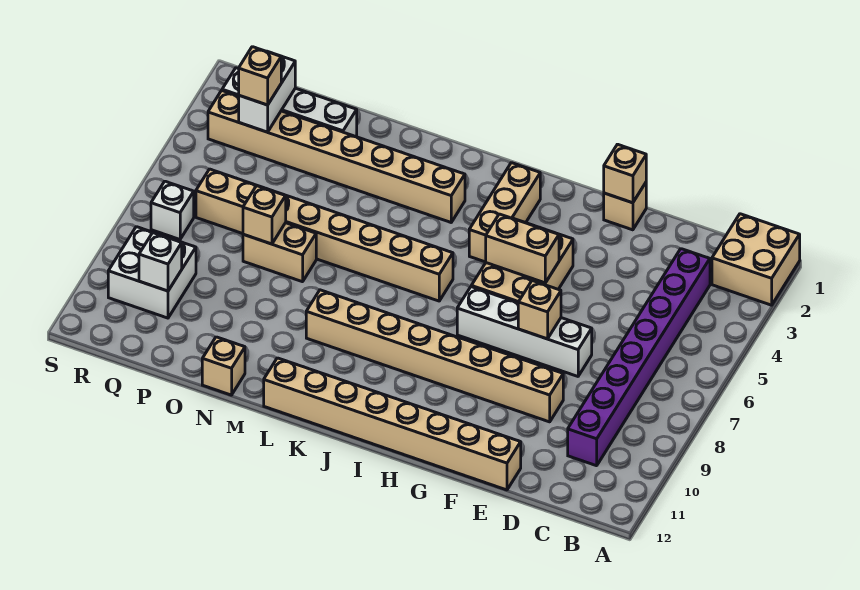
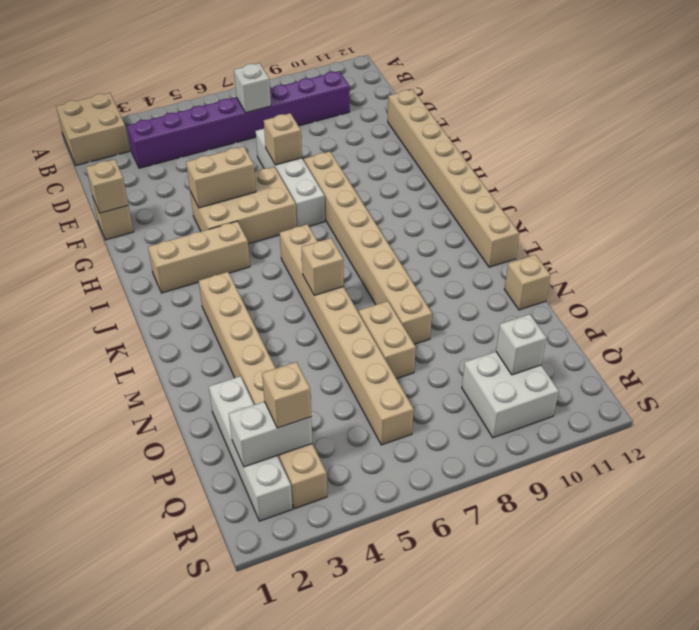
tan brick E9:L9 level 1 -> tan brick G8:N8 level 1
tan brick G5:H5 level 2 -> tan brick G4:G5 level 2
tan brick O7 level 2 -> tan brick L6 level 2
white brick R7 level 1 -> white brick C7 level 2

